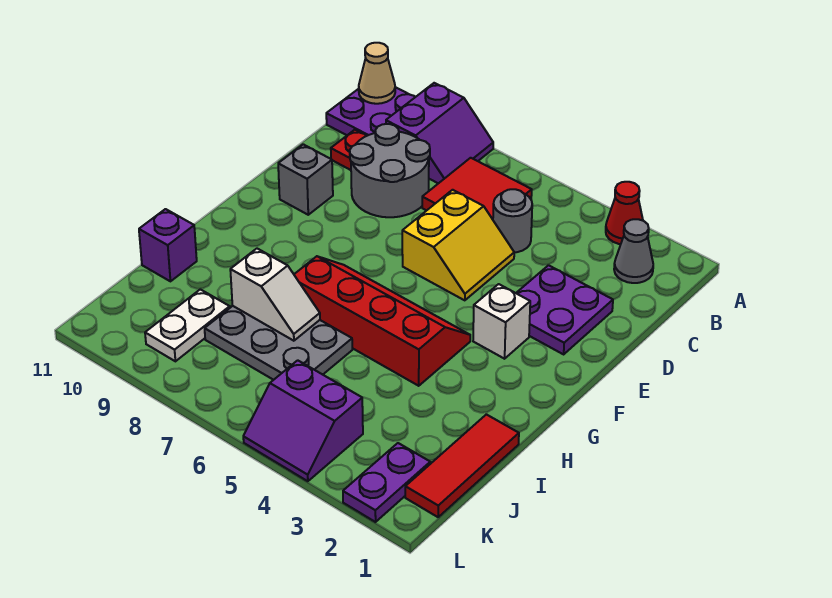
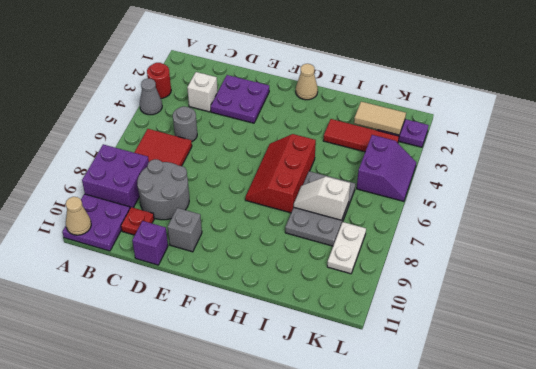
red cone A3 level 1 -> red round brick A3 level 1
purple slope A8:B9 level 1 top 9 -> purple brick A8:B9 level 1
grey cone B2 level 1 -> grey cone A4 level 1
yellow slope D5:E6 level 1 top 6 -> none
white brick F3 level 1 -> white brick C3 level 1
none -> tan cone G1 level 1
red slope G4:H7 level 1 top H -> red slope G5:H7 level 1 top H
red tile I1:K1 level 1 -> red tile I3:K3 level 1
white slope I7:I8 level 2 top 8 -> white slope I7:J7 level 2 top J
purple brick I11 level 1 -> purple brick D11 level 1
none -> tan tile J2:K2 level 2
white plate J9:K9 level 1 -> white plate K8:K9 level 1

